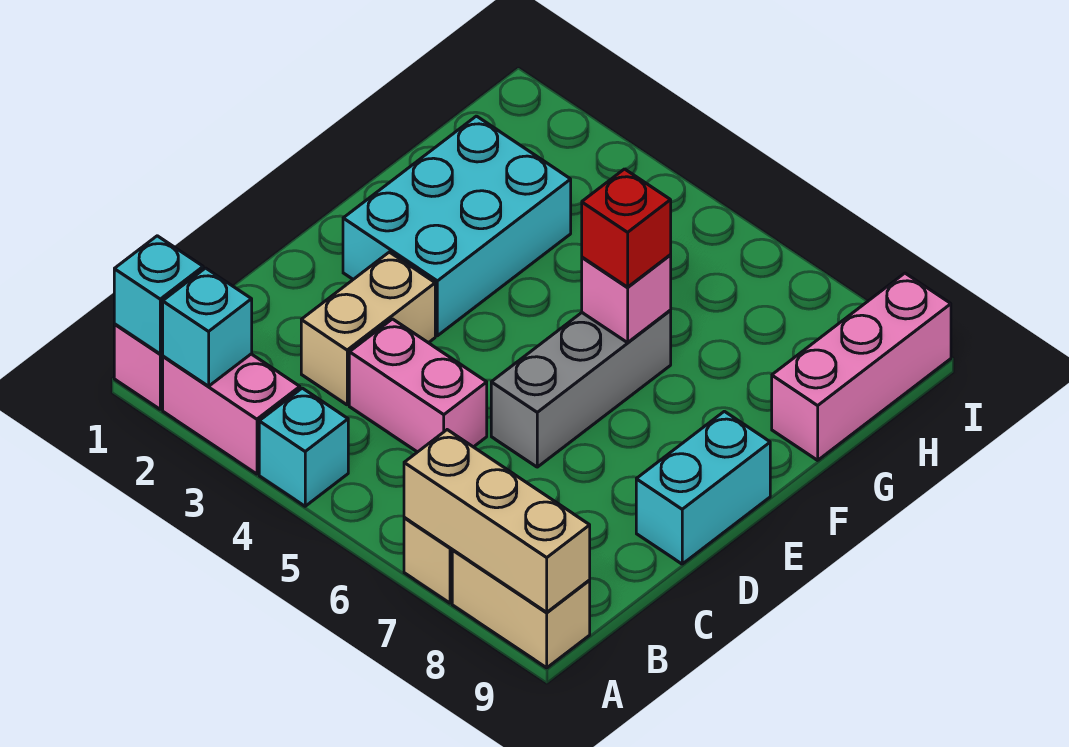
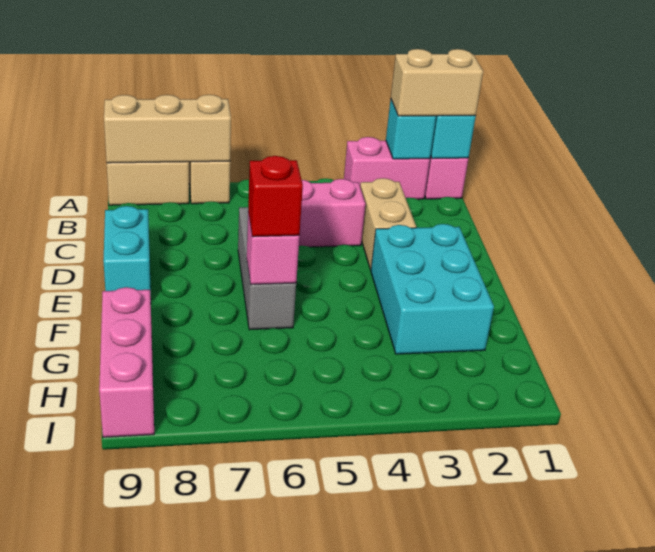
none -> tan brick A1:A2 level 3
cyan brick A4 level 1 -> none

